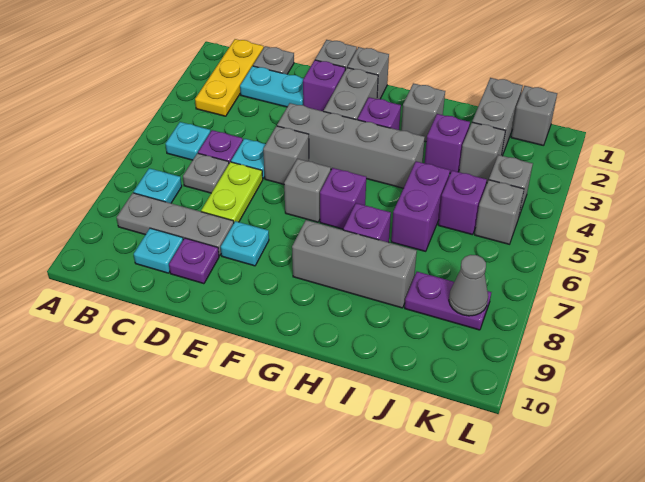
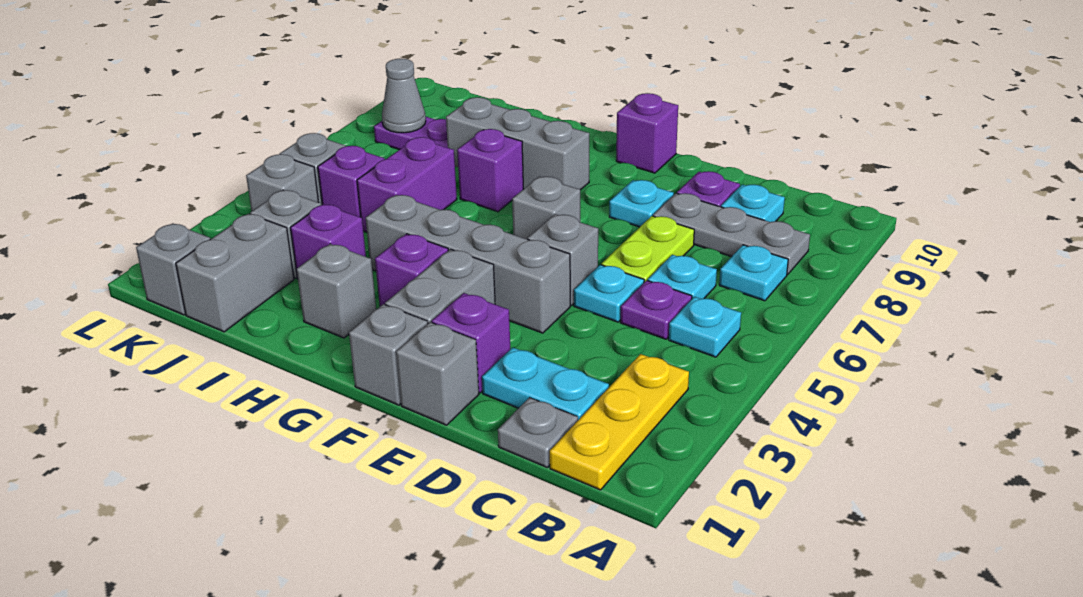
grey plate C6 level 1 -> cyan plate C6 level 1
purple brick G6 level 1 -> purple brick F10 level 1

